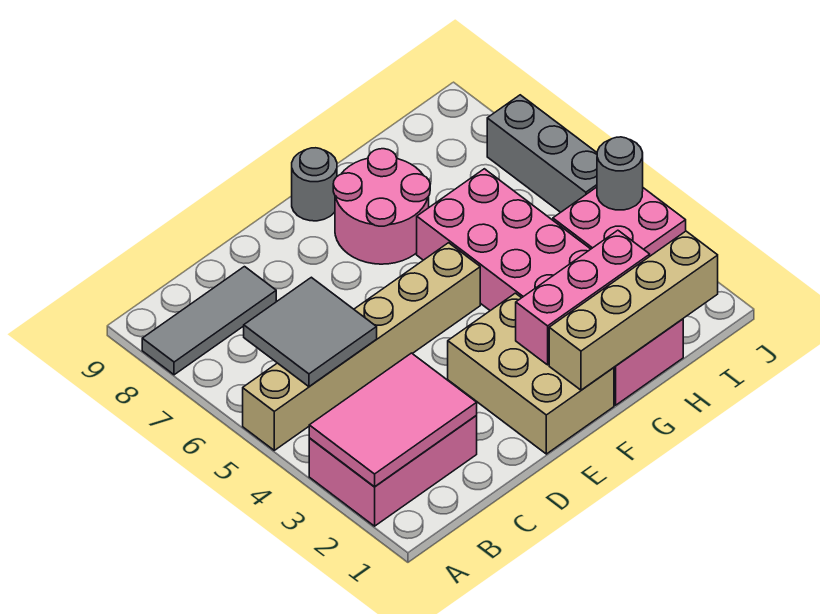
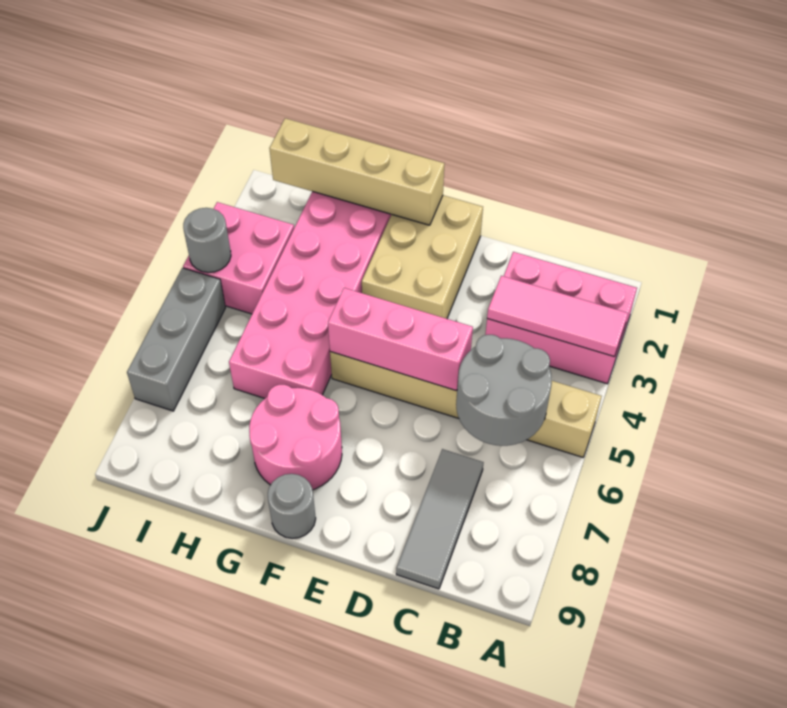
pink tile A2:C3 level 2 -> pink tile A3:C3 level 2
grey tile A8:C8 level 1 -> grey tile C7:C9 level 1
grey tile B5:C6 level 2 -> grey round brick B5:C6 level 2
pink brick F2:H2 level 2 -> pink brick D5:F5 level 2

